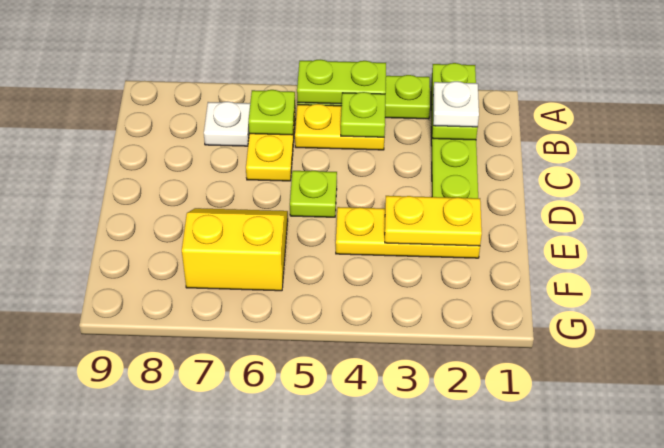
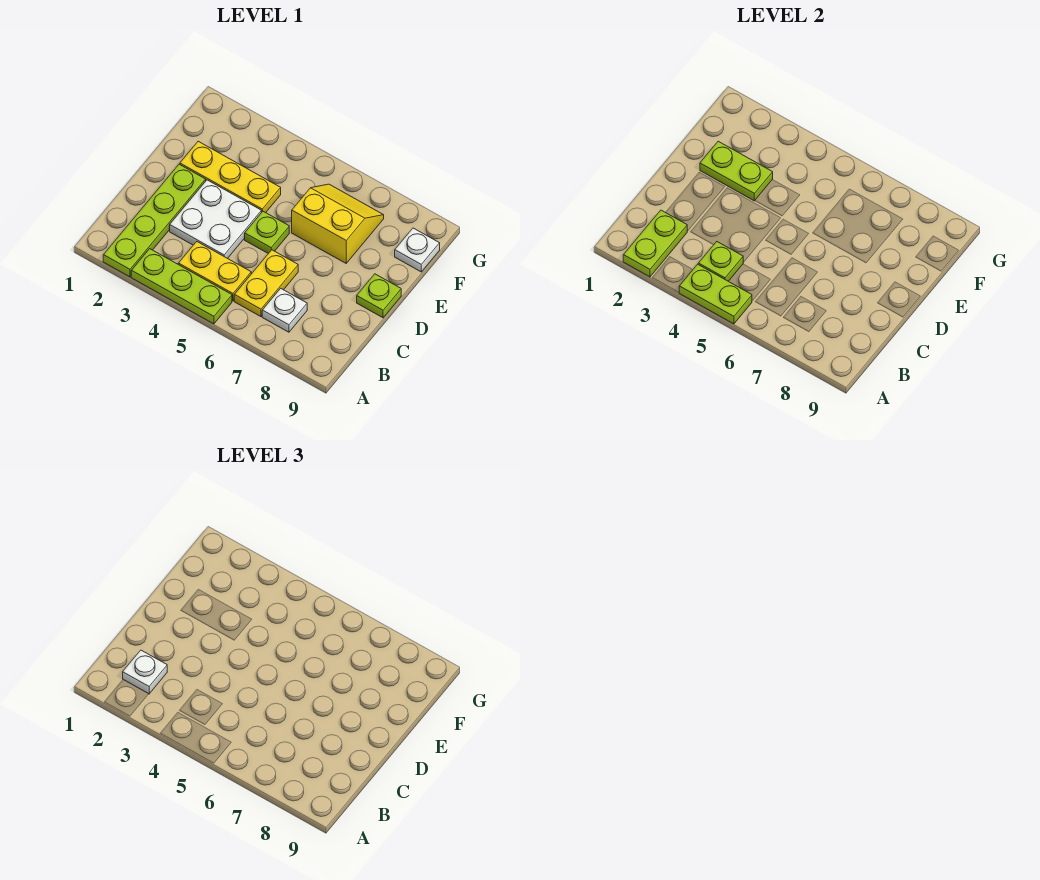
lime plate B6 level 2 -> lime plate D9 level 1
none -> white plate C3:D4 level 1
yellow plate E2:E3 level 2 -> lime plate E2:E3 level 2
yellow slope E6:F7 level 1 top F -> yellow slope E6:F7 level 1 top E
none -> white plate F9 level 1

